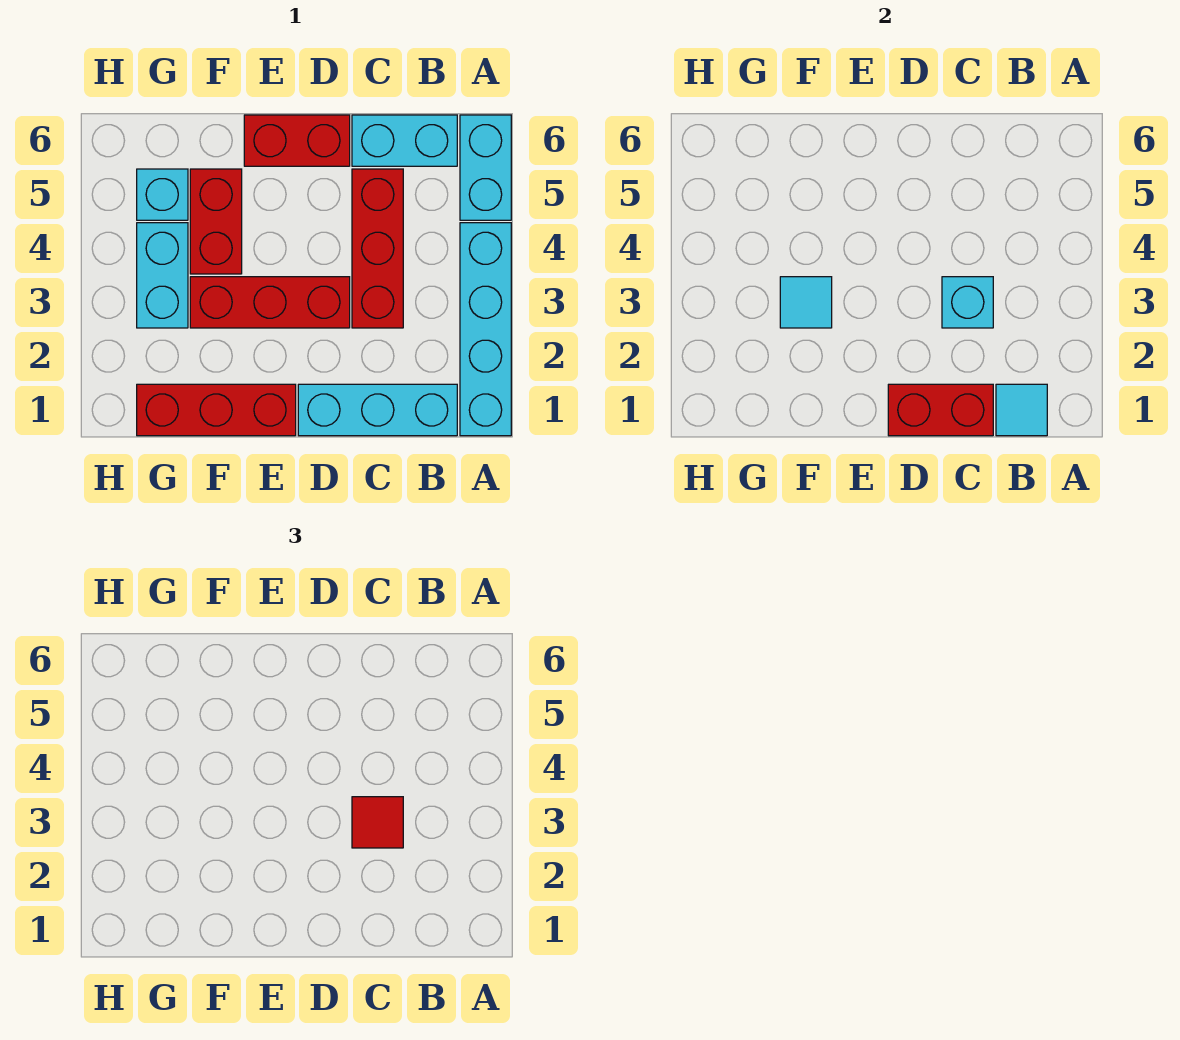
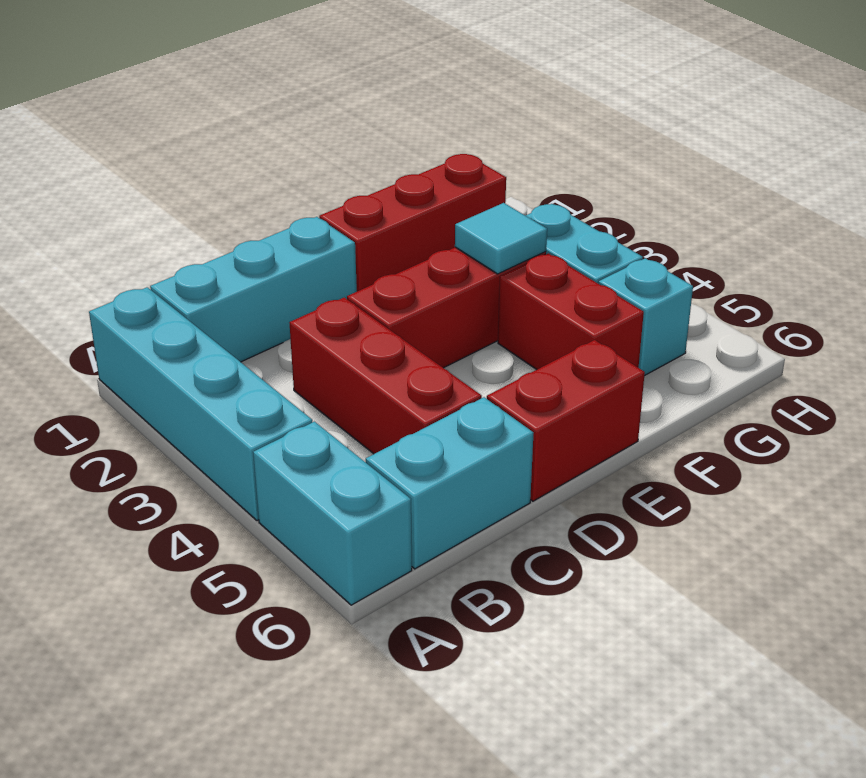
cyan tile B1 level 2 -> none
red brick C1:D1 level 2 -> none
cyan brick C3 level 2 -> none
red tile C3 level 3 -> none

